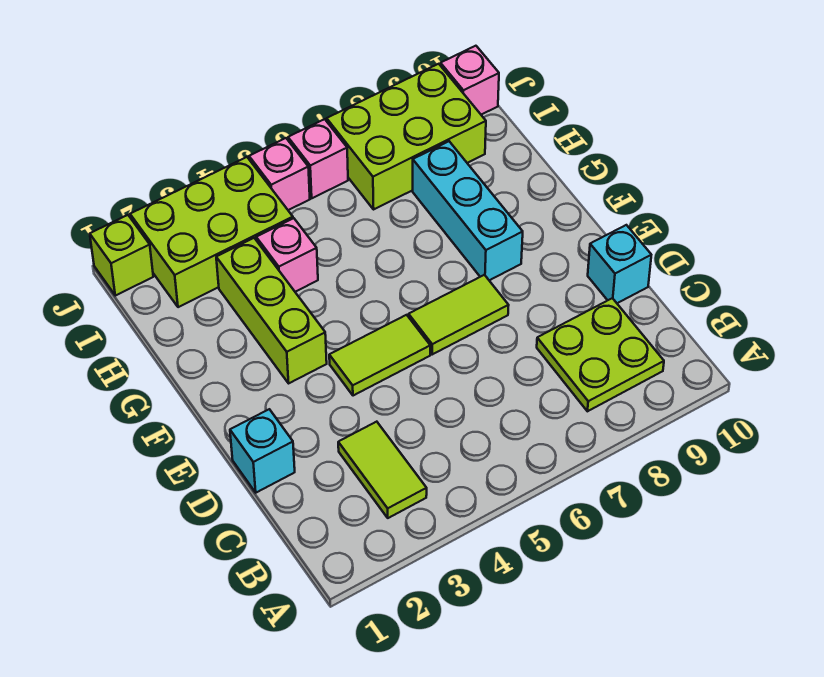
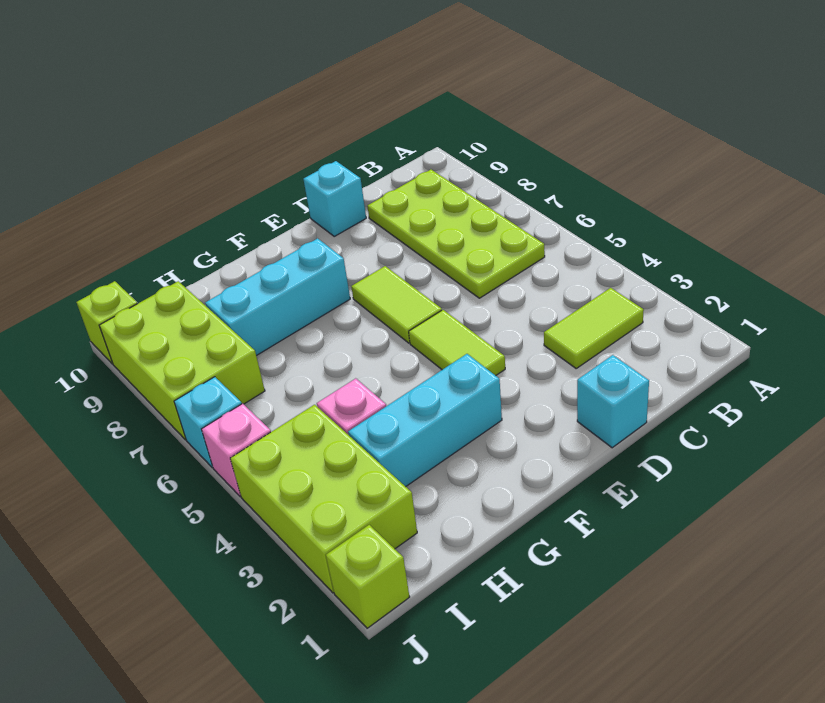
lime plate B8:C9 level 1 -> lime plate B6:C9 level 1
lime brick F3:H3 level 1 -> cyan brick F3:H3 level 1
pink brick J6 level 1 -> cyan brick J6 level 1
pink brick J10 level 1 -> lime brick J10 level 1

